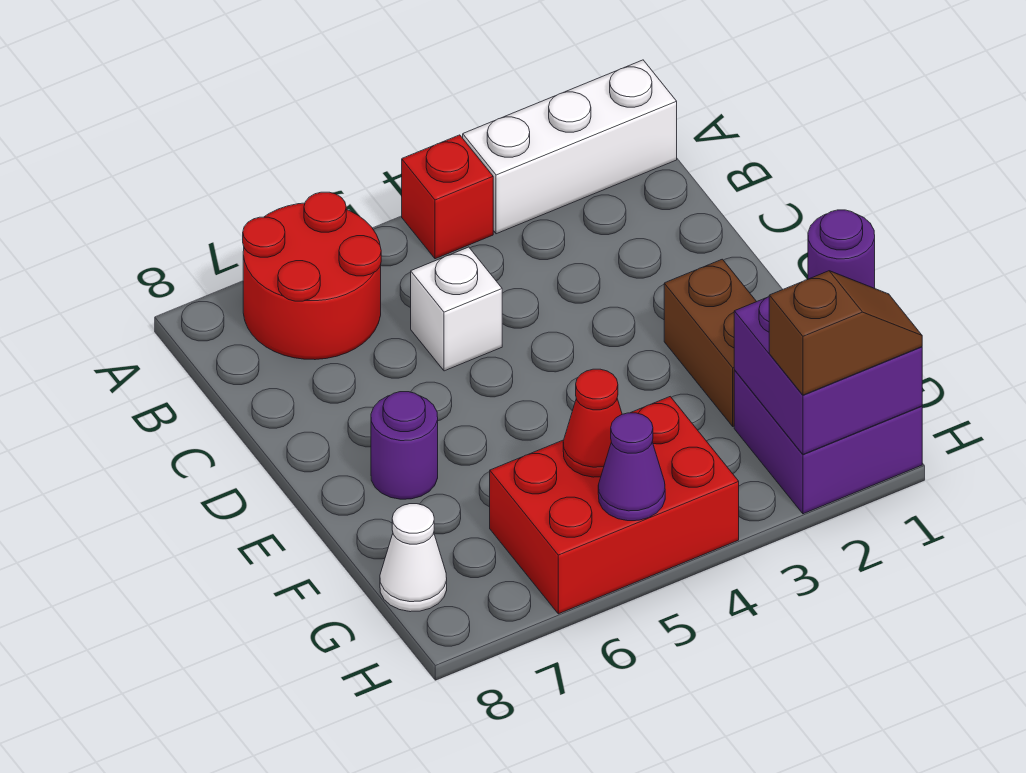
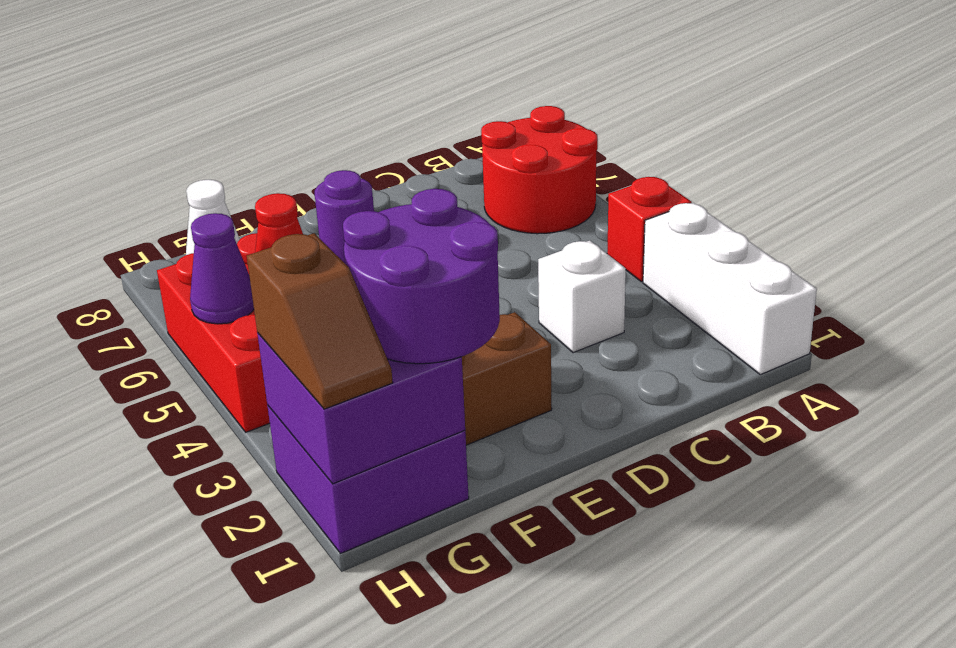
white brick C5 level 1 -> white brick C3 level 1
purple round brick G1 level 3 -> purple round brick F1:G2 level 3

